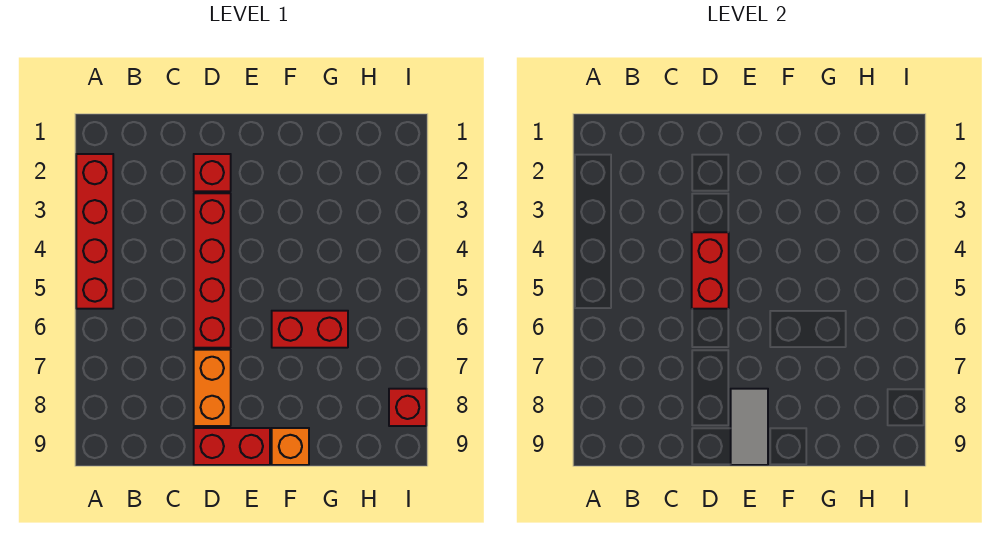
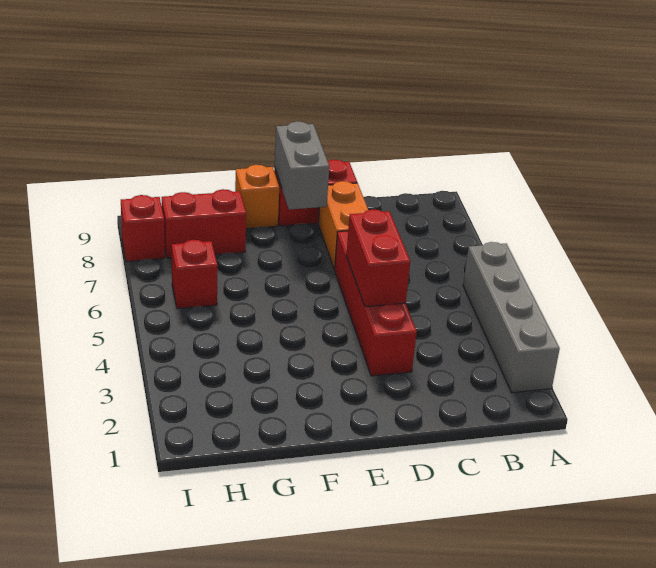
red brick A2:A5 level 1 -> grey brick A2:A5 level 1
red brick D2 level 1 -> red brick H6 level 1
grey tile E8:E9 level 2 -> grey brick E8:E9 level 2
red brick F6:G6 level 1 -> red brick G8:H8 level 1

